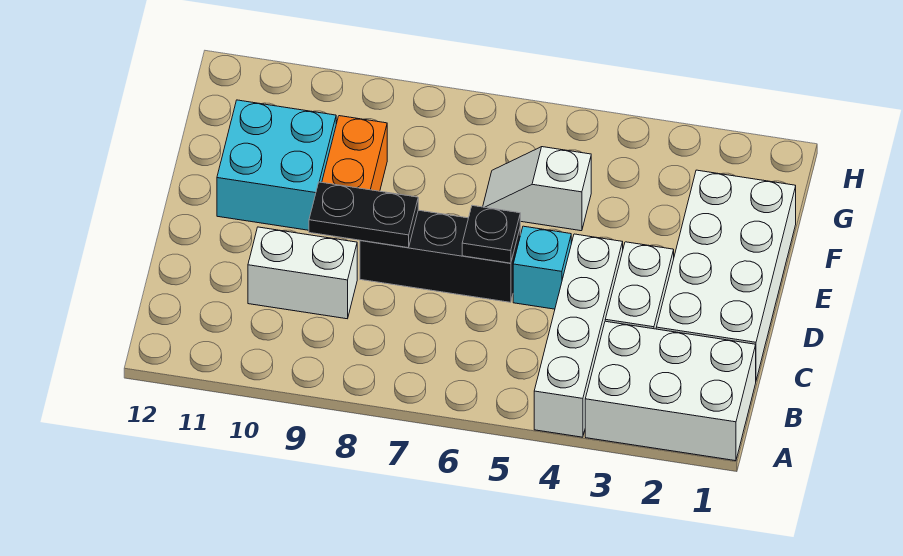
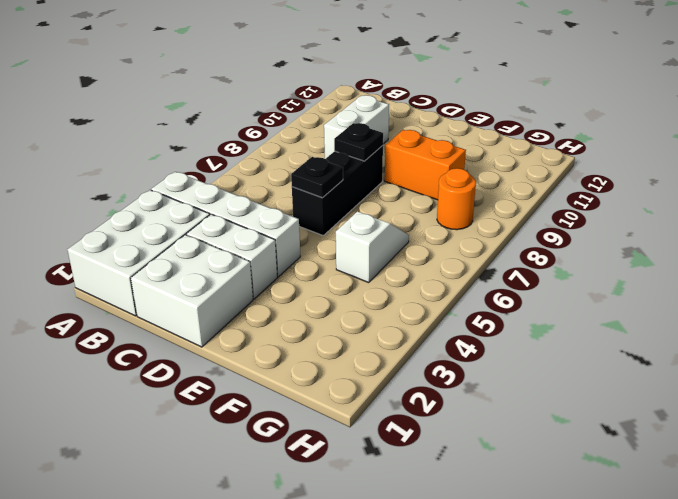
white brick C1:F2 level 1 -> white brick C1:D2 level 1
cyan brick D5 level 1 -> none
black plate D8:D9 level 2 -> black plate D8 level 2
cyan brick E10:F11 level 1 -> none
none -> orange round brick G8 level 1

